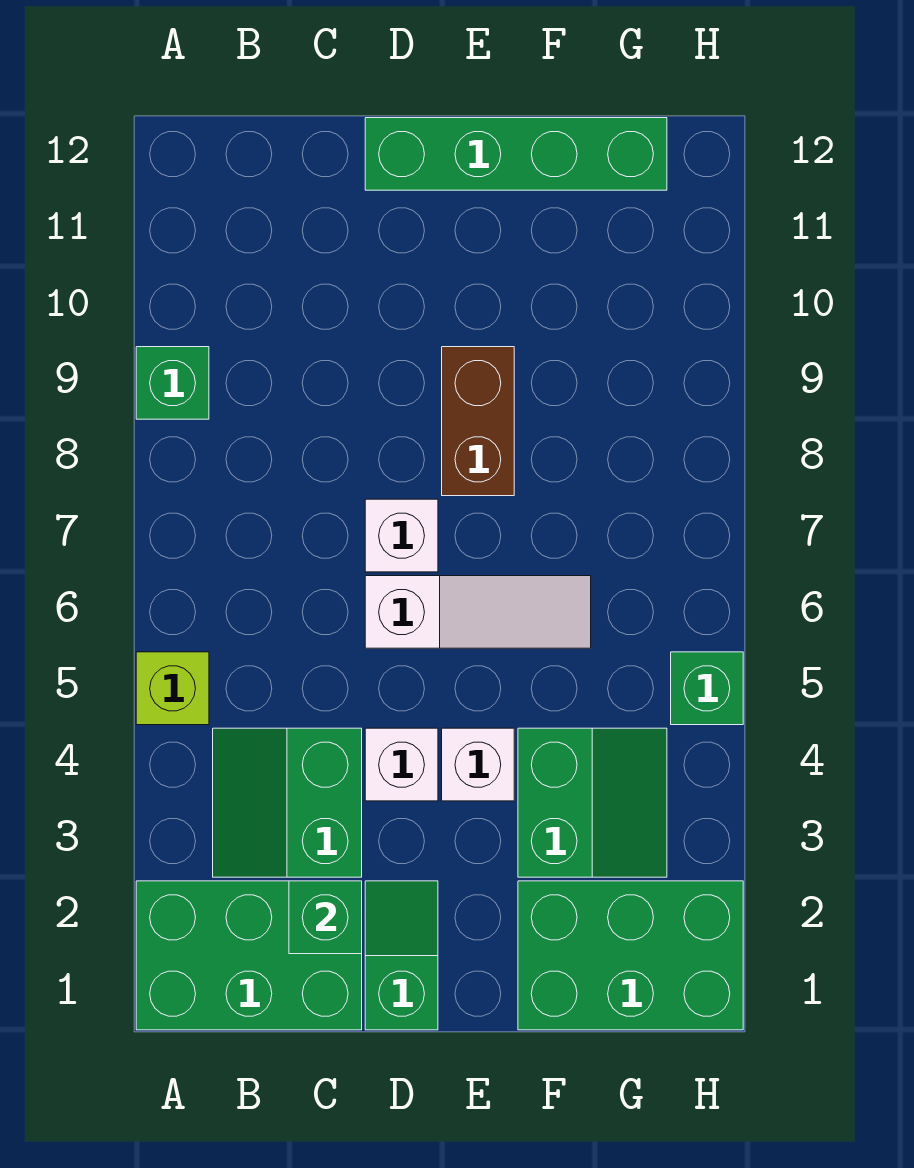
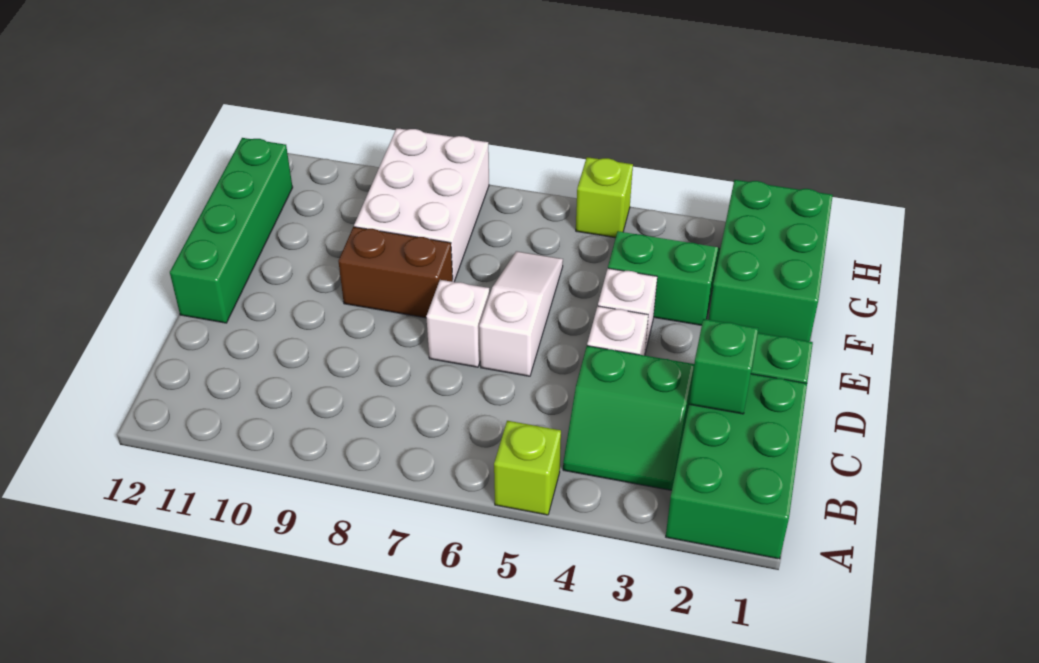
green brick A9 level 1 -> none
none -> white brick F8:H9 level 1
green brick H5 level 1 -> lime brick H5 level 1

